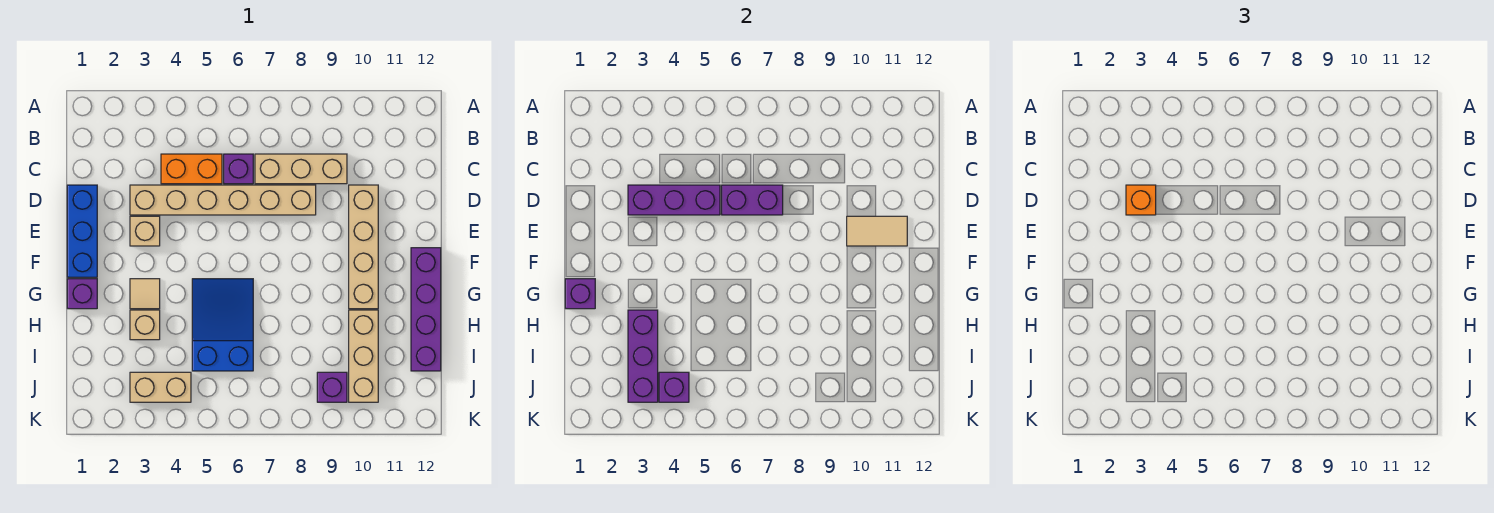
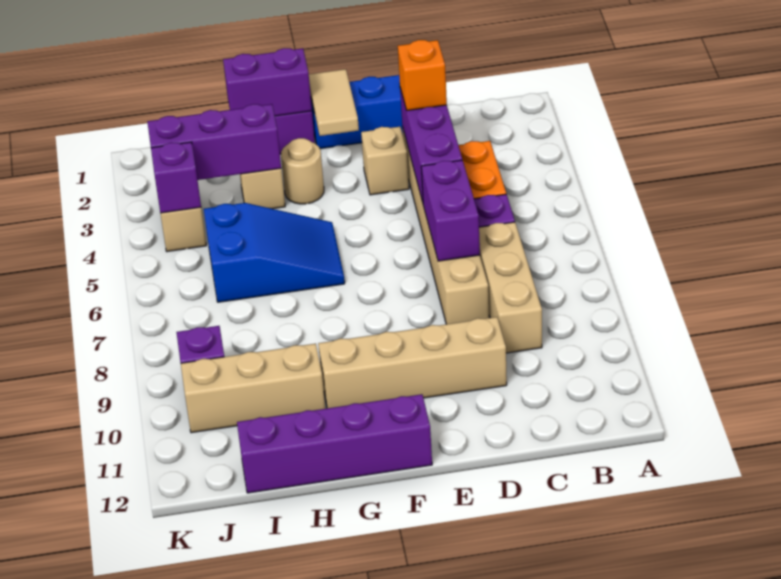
tan tile E10:E11 level 2 -> tan tile F1:F2 level 2
purple brick G1 level 2 -> purple brick G1:H1 level 2
tan tile G3 level 1 -> tan round brick G3 level 1

